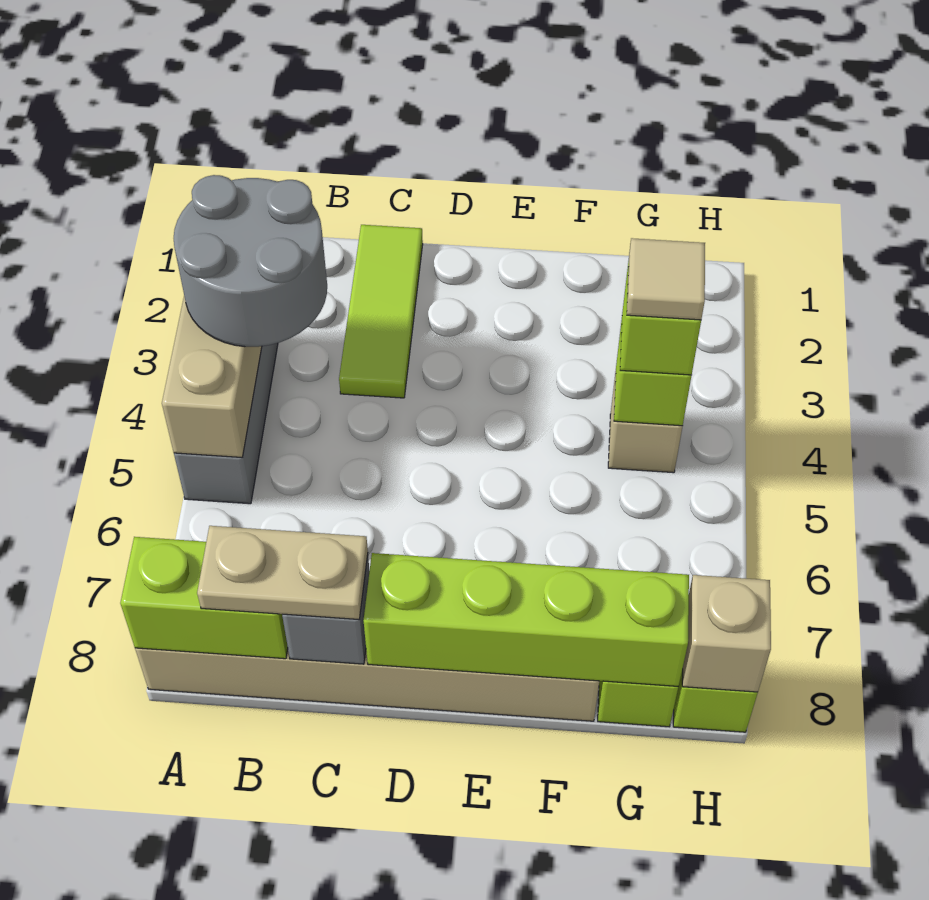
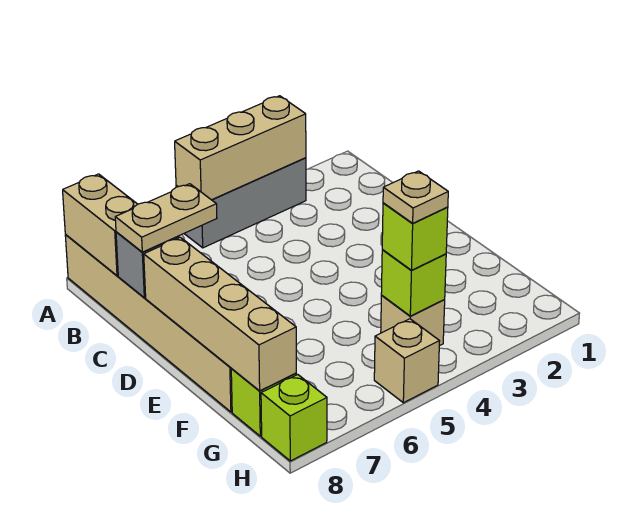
grey round brick A3:B4 level 3 -> none
lime brick A8:B8 level 2 -> tan brick A8:B8 level 2
tan plate B8:C8 level 3 -> tan plate C7:C8 level 3
lime tile C1:C3 level 1 -> none
lime brick D8:G8 level 2 -> tan brick D8:G8 level 2
tan tile G4 level 4 -> tan plate G4 level 4
tan brick H8 level 2 -> tan brick H5 level 1

